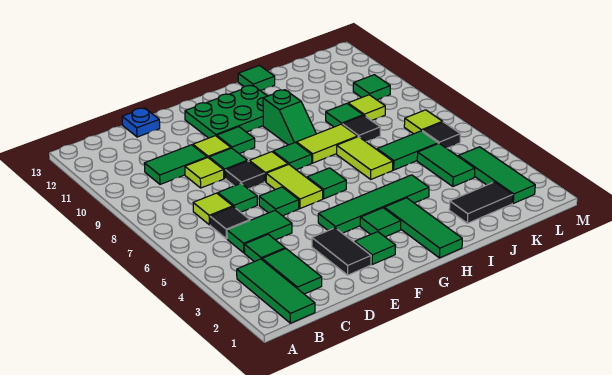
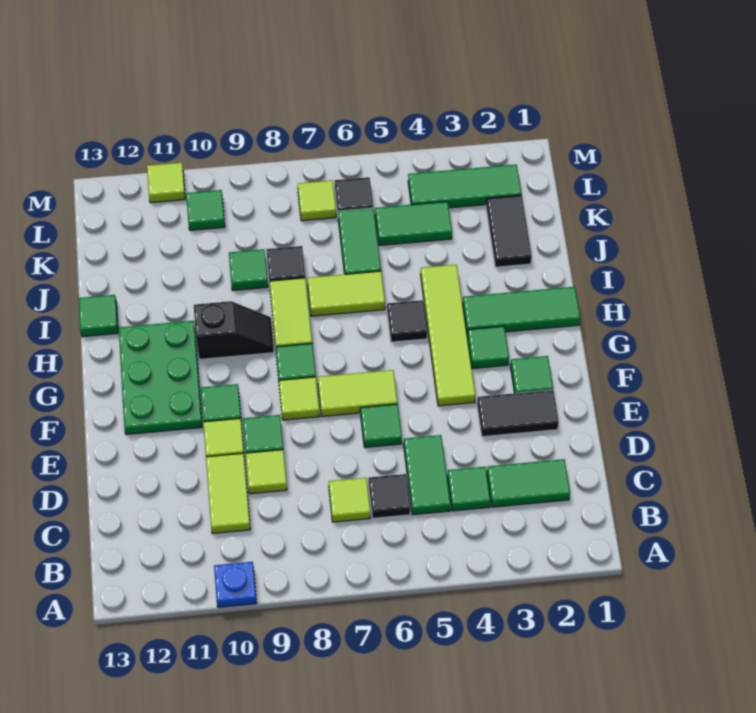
green tile B1:B3 level 1 -> none
green tile C10:D10 level 1 -> lime tile C10:D10 level 1
green tile D7 level 1 -> none
blue plate D13 level 1 -> blue plate A10 level 1
black tile E8 level 1 -> black tile H5 level 1
green tile F4:I4 level 1 -> lime tile F4:I4 level 1
green tile G6 level 1 -> none
green slope H9:H10 level 1 top 10 -> black slope H9:H10 level 1 top 10
lime tile K9 level 1 -> lime tile M11 level 1

